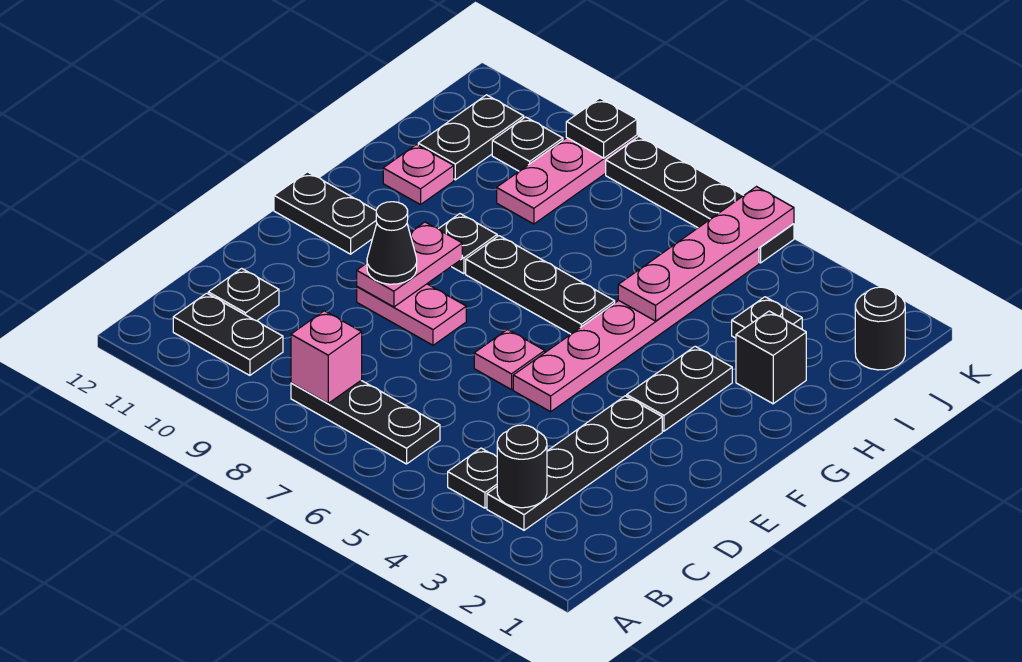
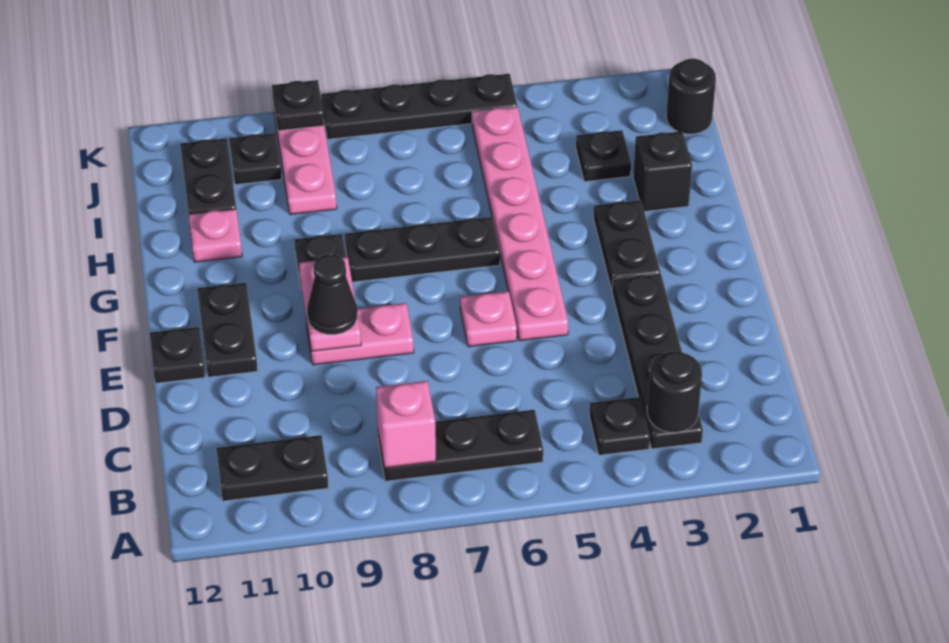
black plate C11 level 1 -> black plate E12 level 1
black plate F11:F12 level 1 -> black plate E11:F11 level 1
pink plate H5:K5 level 2 -> none

